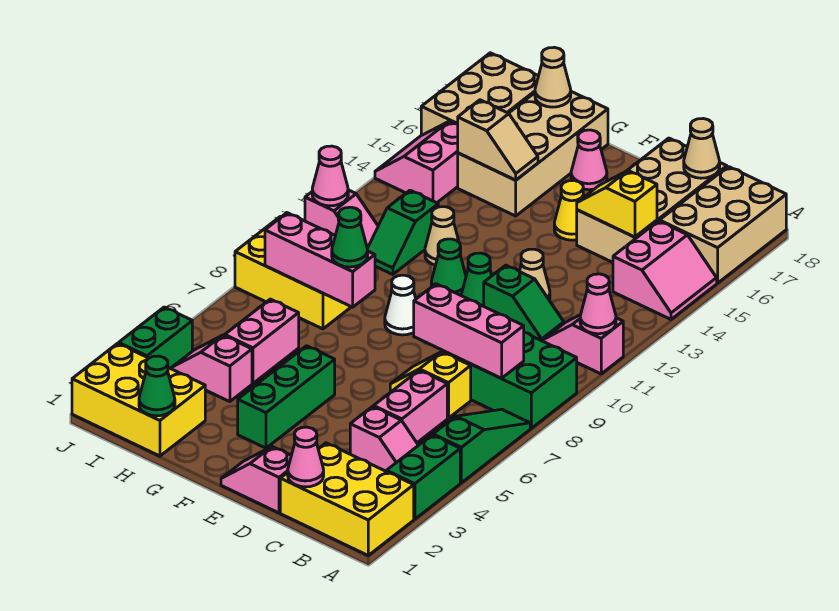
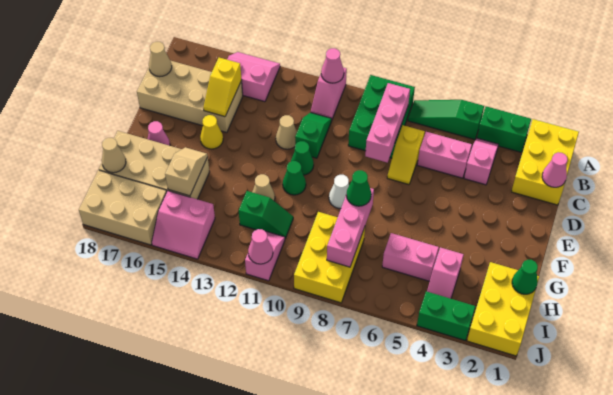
tan brick A16:B18 level 1 -> none
pink slope D1:E1 level 1 top D -> none
green brick F3:F5 level 1 -> none

